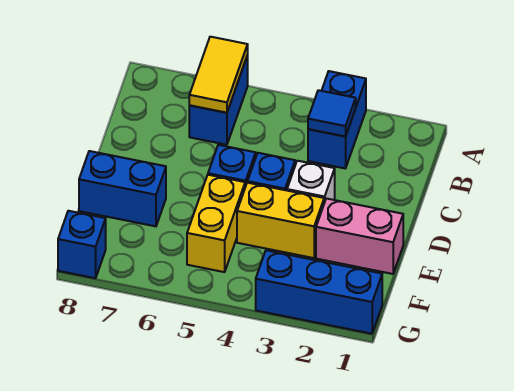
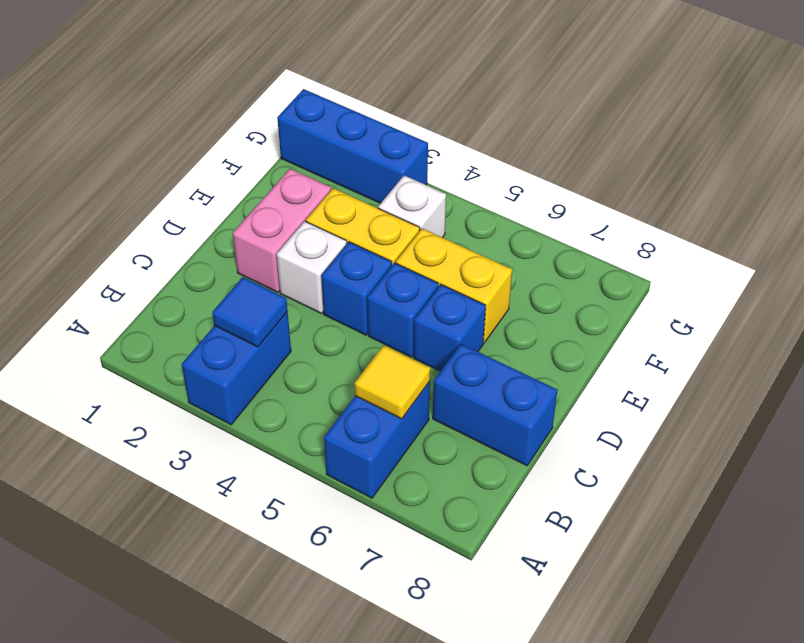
yellow tile A6:B6 level 2 -> yellow tile B6 level 2
pink brick E1:E2 level 1 -> pink brick D2:E2 level 1
yellow brick E5:F5 level 1 -> yellow brick E5:E6 level 1
blue brick E7:E8 level 1 -> blue brick C7:C8 level 1
none -> white brick F4 level 1
blue brick G8 level 1 -> blue brick D6 level 1

